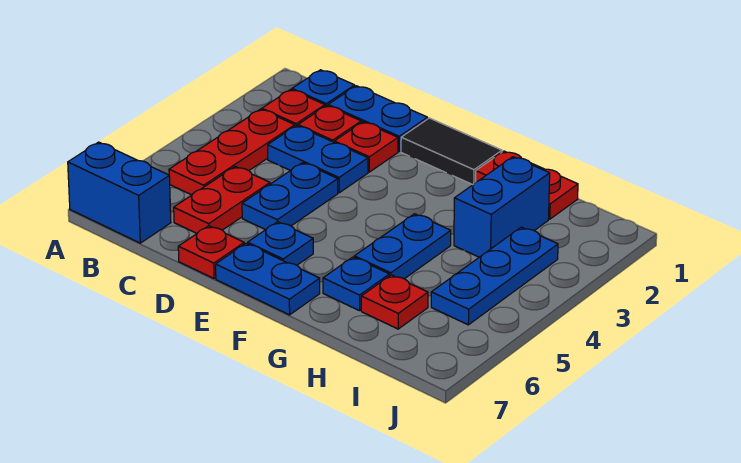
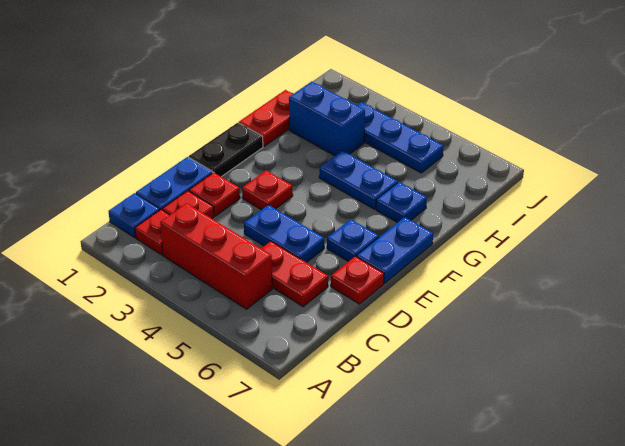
blue brick A7:B7 level 1 -> none
red plate B3:B5 level 1 -> red brick B3:B5 level 1
blue plate C3:D3 level 1 -> none
black tile E1:F1 level 1 -> black plate E1:F1 level 1
red plate H6 level 1 -> red plate E3 level 1

